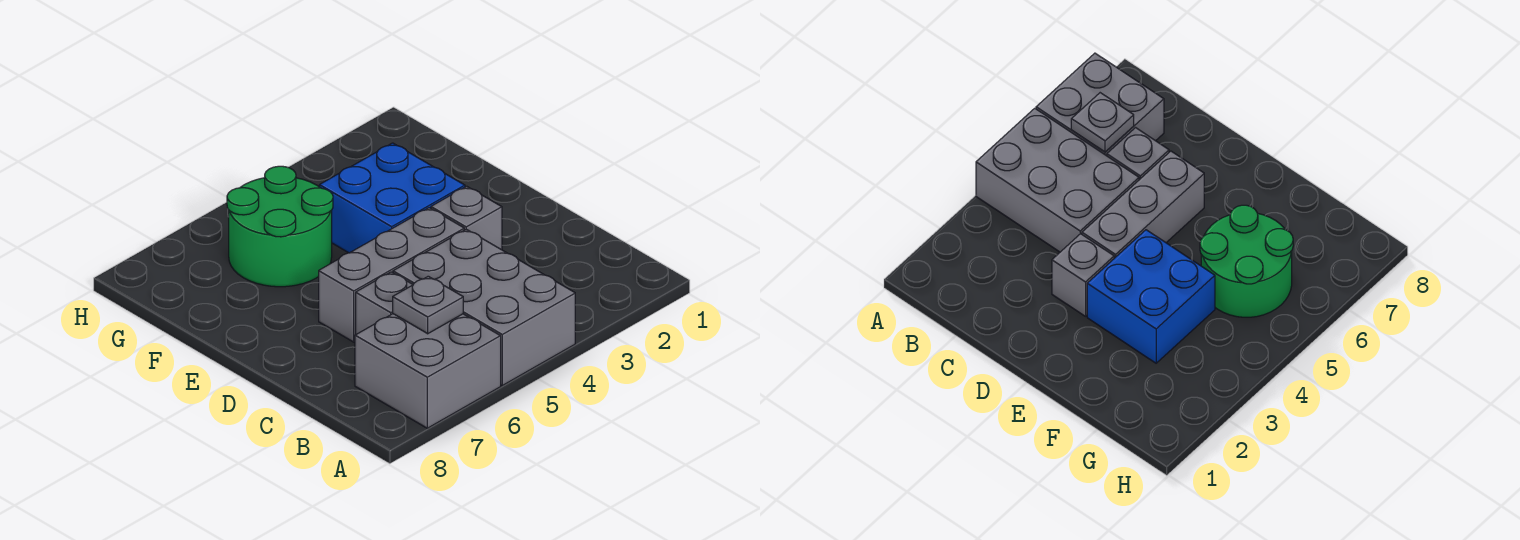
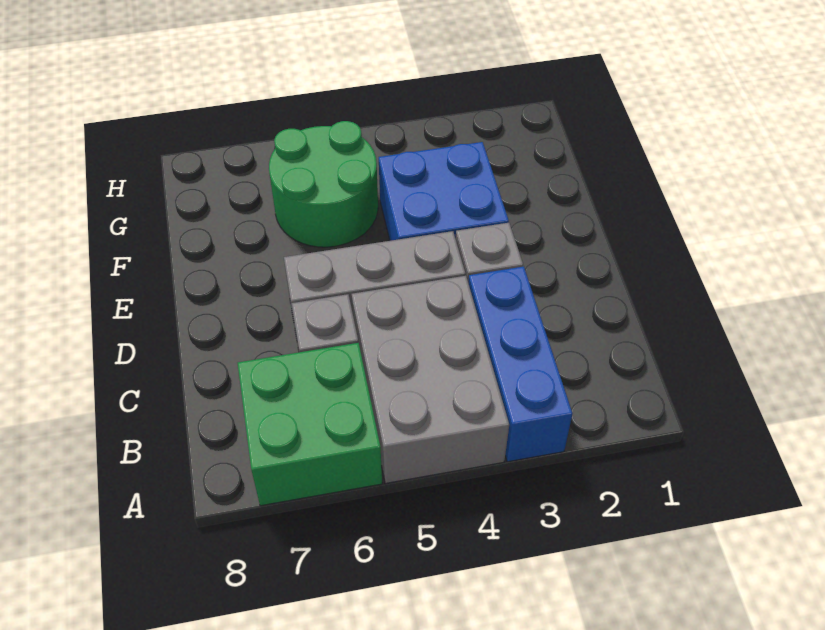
none -> blue brick A3:C3 level 1
grey brick A6:B7 level 1 -> green brick A6:B7 level 1
grey plate B6 level 2 -> none

